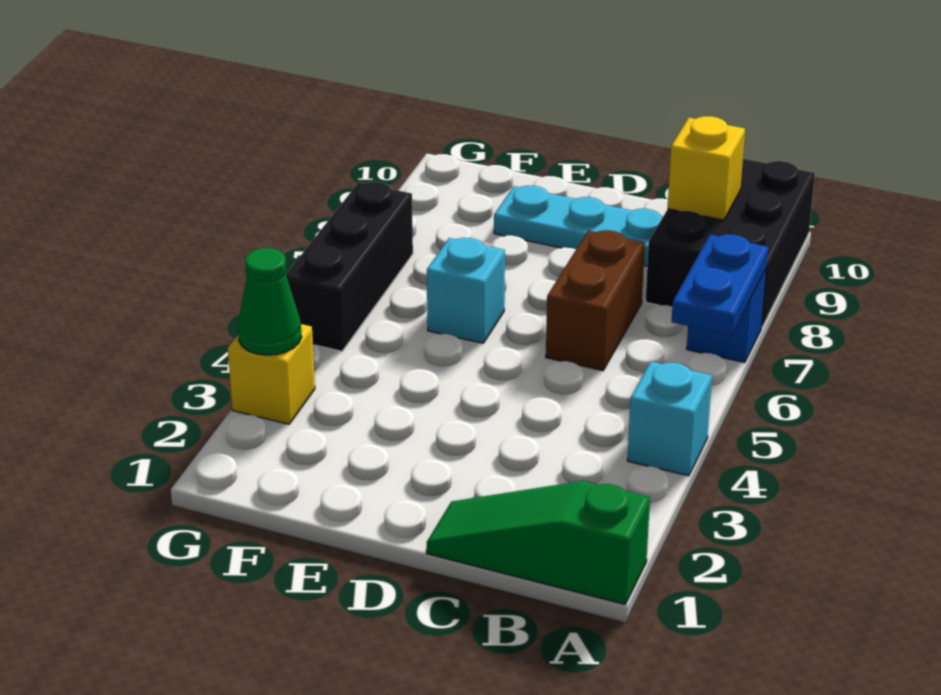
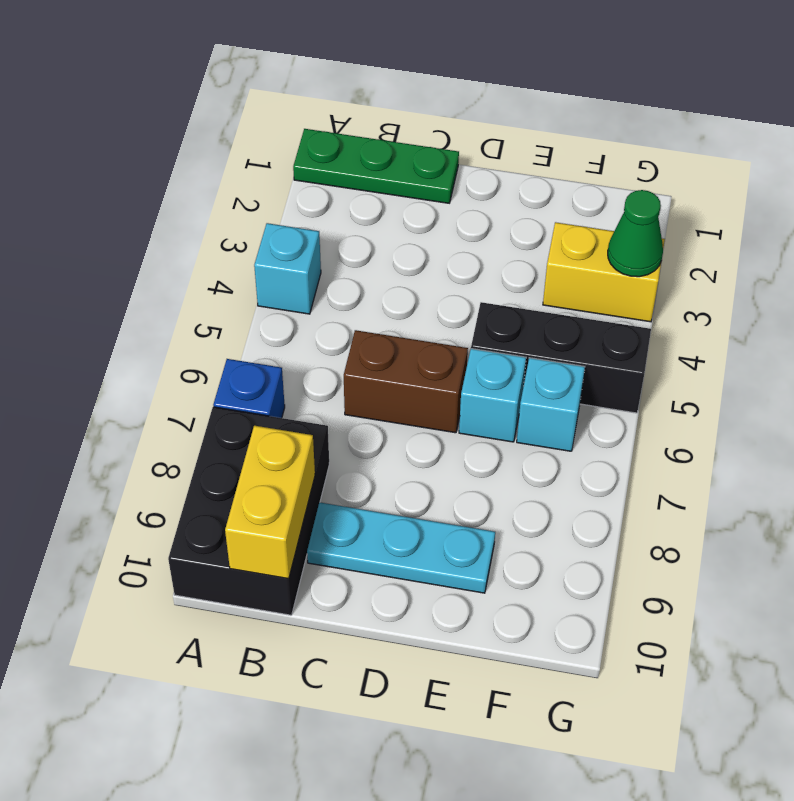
green slope A1:C1 level 1 top A -> green plate A1:C1 level 1
blue plate A6:A7 level 2 -> none
yellow brick B9 level 2 -> yellow brick B9:B10 level 2
brown brick C6:C7 level 1 -> brown brick C6:D6 level 1
none -> cyan brick F6 level 1
yellow brick G3 level 1 -> yellow brick F3:G3 level 1
black brick G5:G7 level 1 -> black brick E5:G5 level 1

